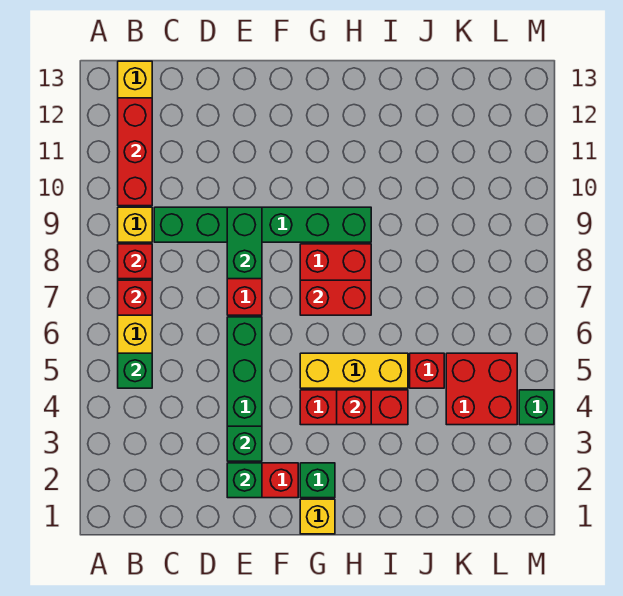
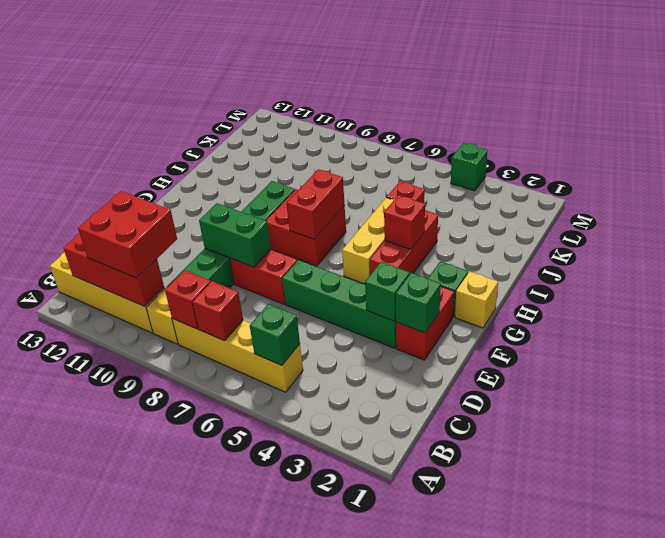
red brick K4:L5 level 1 -> red brick B10:C11 level 3

